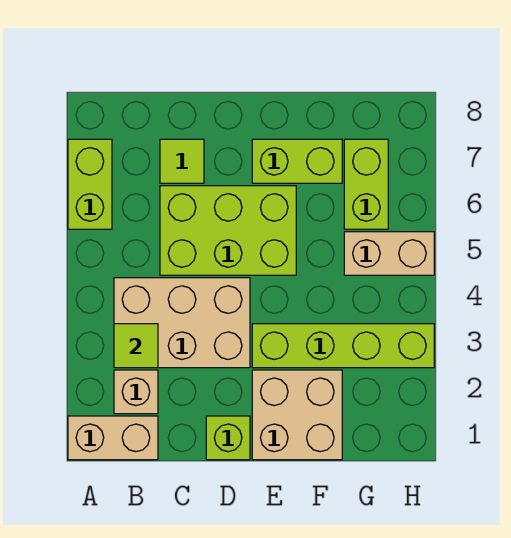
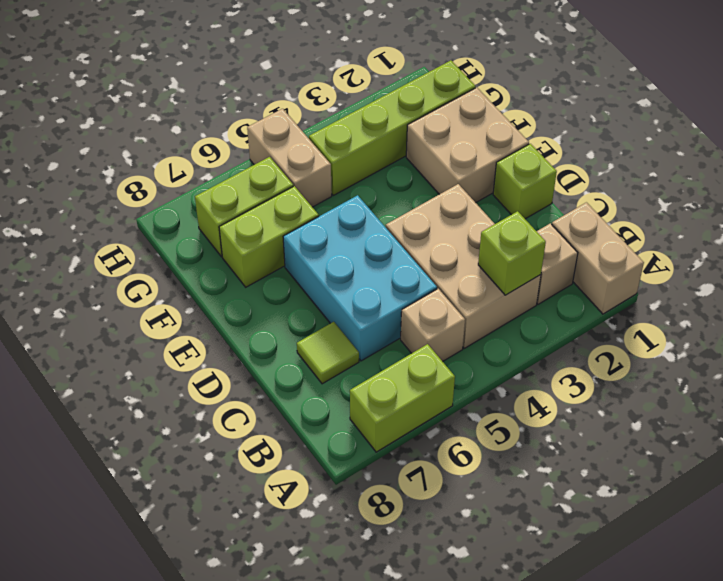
lime tile B3 level 2 -> lime brick B3 level 2
none -> tan brick B5 level 1
lime brick C5:E6 level 1 -> cyan brick C5:E6 level 1
lime brick E3:H3 level 1 -> lime brick G1:G4 level 1
lime brick E7:F7 level 1 -> lime brick F6:F7 level 1

